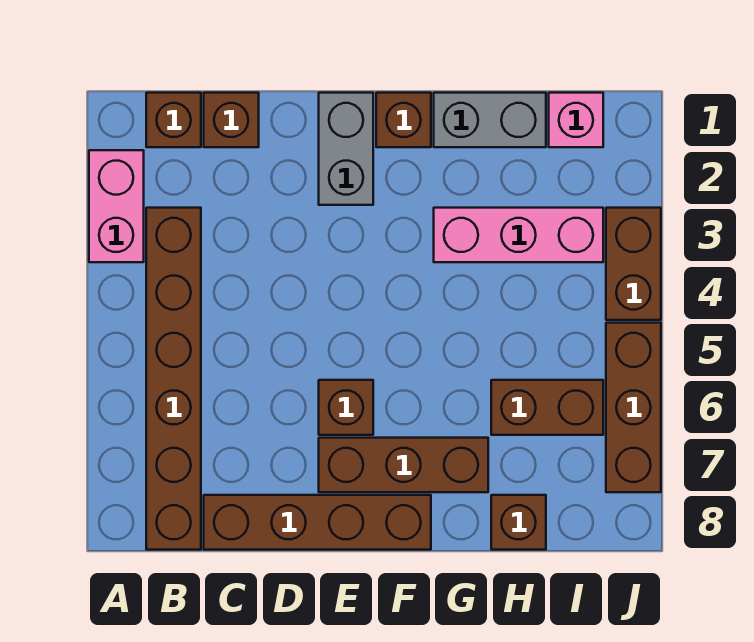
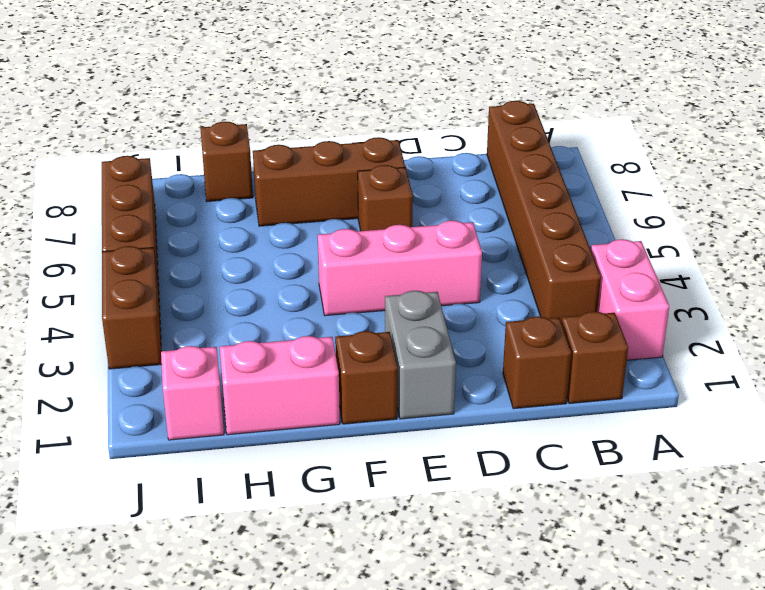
brown brick C8:F8 level 1 -> none
grey brick G1:H1 level 1 -> pink brick G1:H1 level 1
pink brick G3:I3 level 1 -> pink brick D4:F4 level 1
brown brick H6:I6 level 1 -> none

